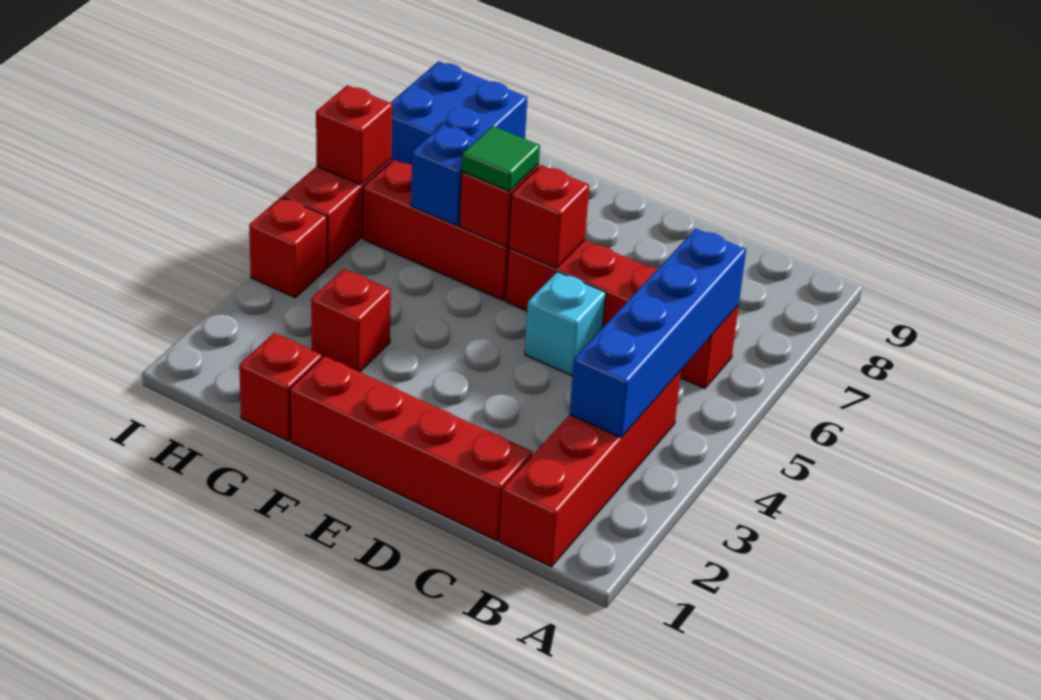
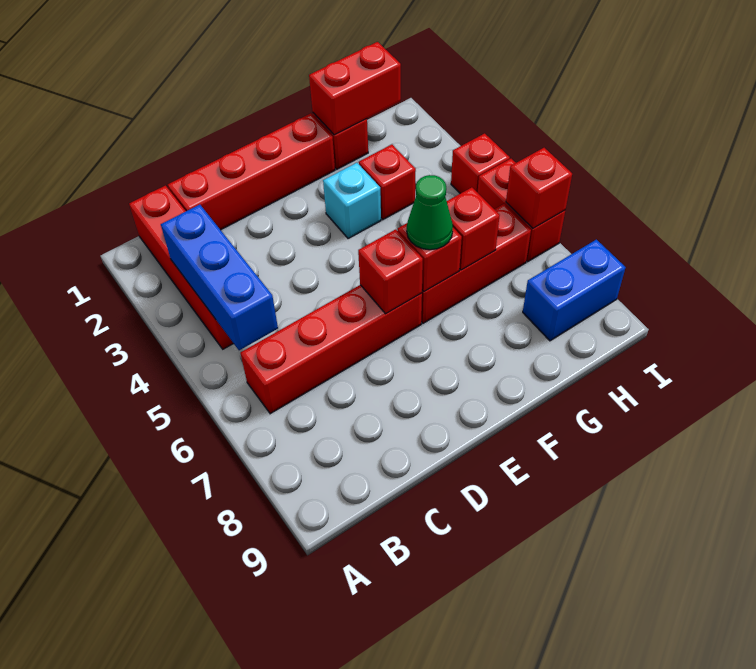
blue brick B3:B6 level 2 -> blue brick B3:B5 level 2
cyan brick D5 level 1 -> cyan brick F3 level 1
green tile F6 level 3 -> green cone F6 level 3
none -> red brick G1:H1 level 2
blue brick G6 level 2 -> red brick G6 level 2
blue brick H8:I9 level 1 -> blue brick H8:I8 level 1

